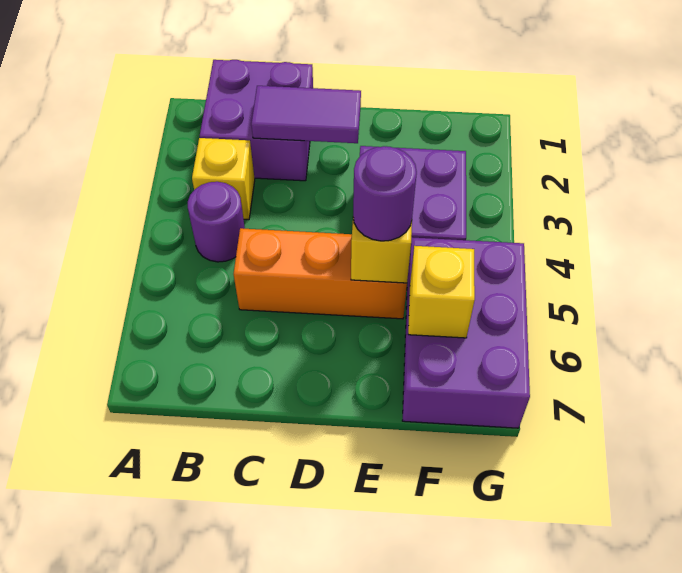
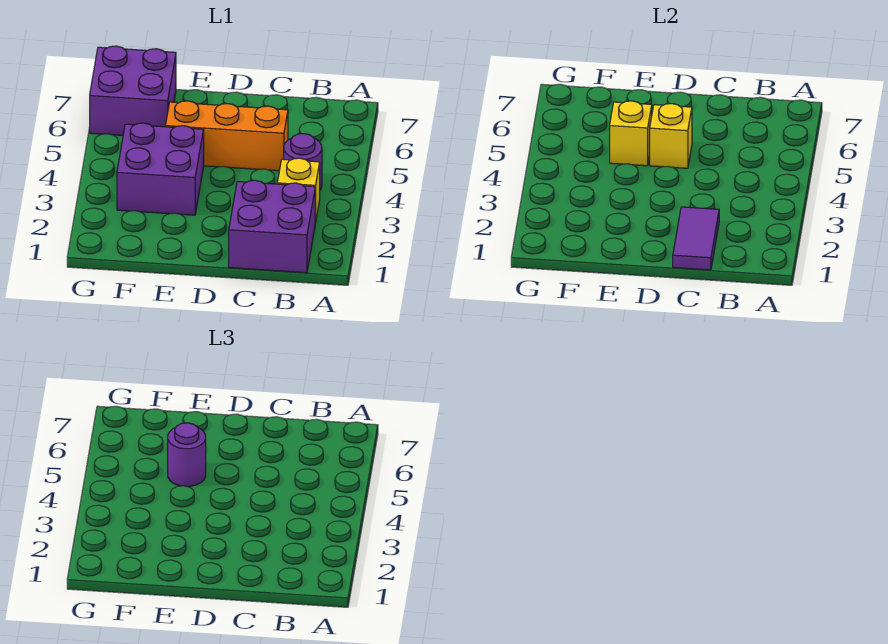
purple tile C2:D2 level 2 -> purple tile C1:C2 level 2
purple brick F5:G7 level 1 -> purple brick F6:G7 level 1
yellow brick F6 level 2 -> yellow brick D5 level 2

